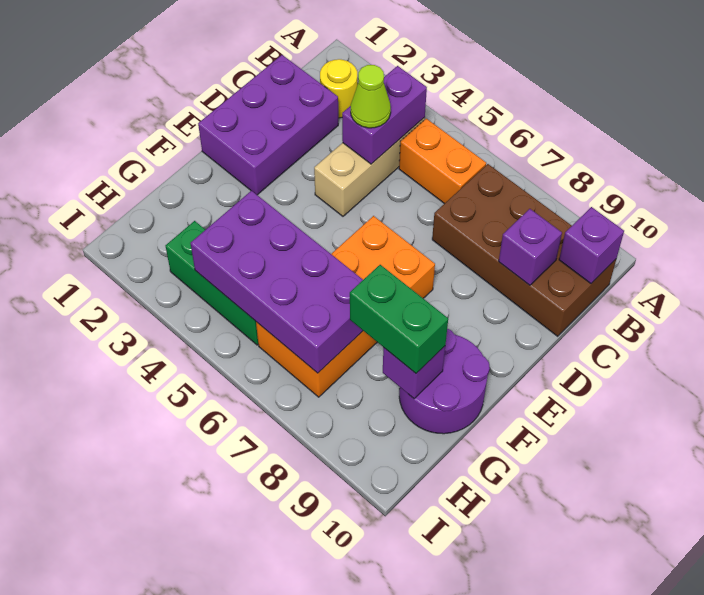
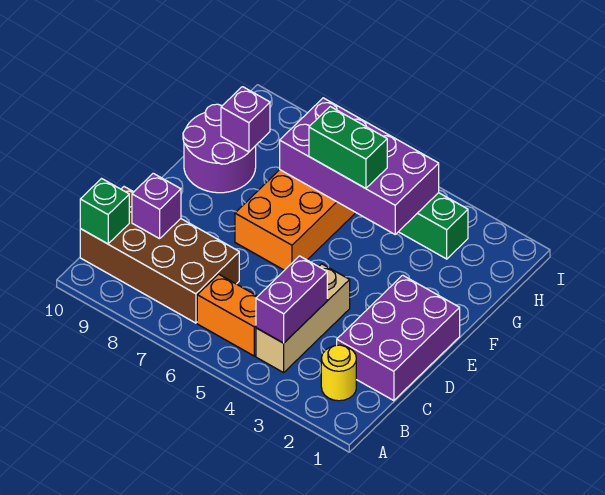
purple brick B10 level 2 -> green brick B10 level 2
lime cone C4 level 3 -> none
green brick G8:G9 level 3 -> green brick G5:G6 level 3

